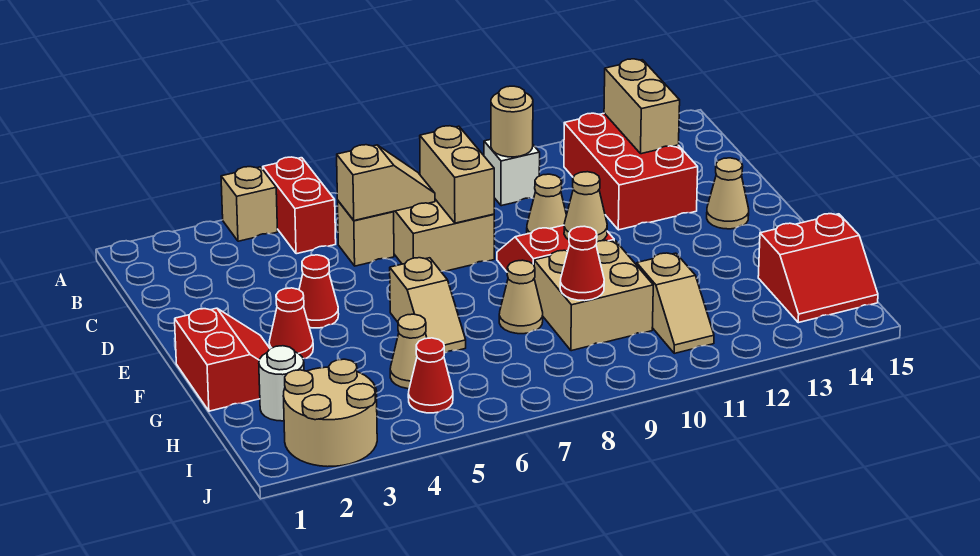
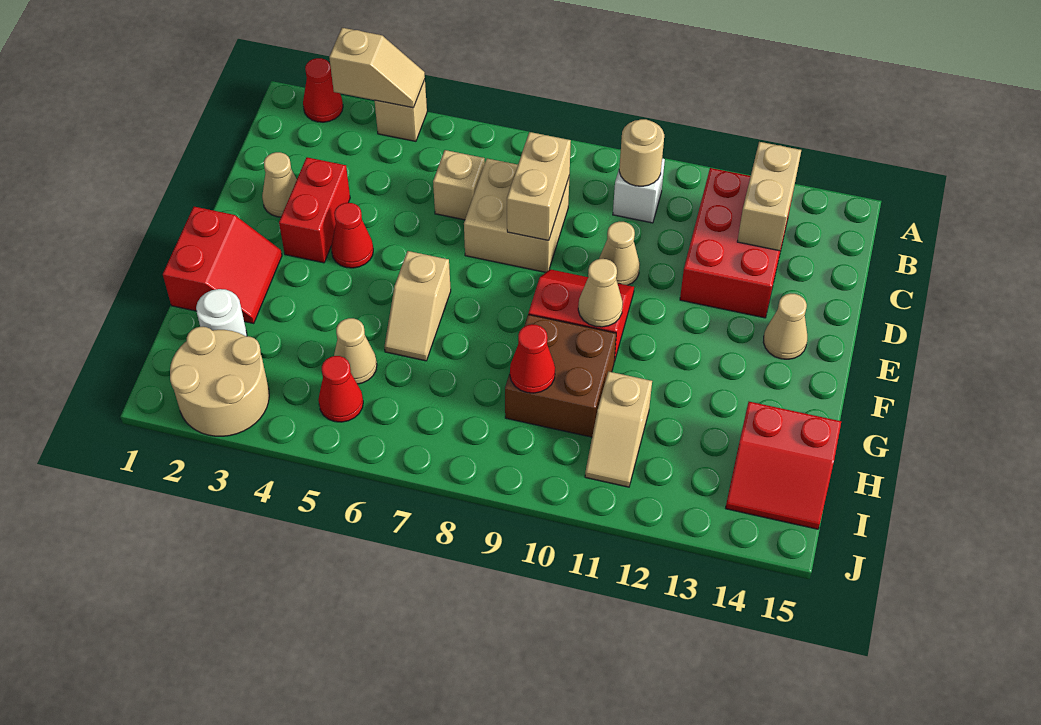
red brick A5:B5 level 1 -> red brick D3:E3 level 1
tan slope C6:C7 level 2 top 6 -> tan slope A3:A4 level 2 top 3
red cone F3 level 1 -> red cone A2 level 1
tan cone G8 level 1 -> tan cone D2 level 1
tan brick G9:H10 level 1 -> brown brick G9:H10 level 1

